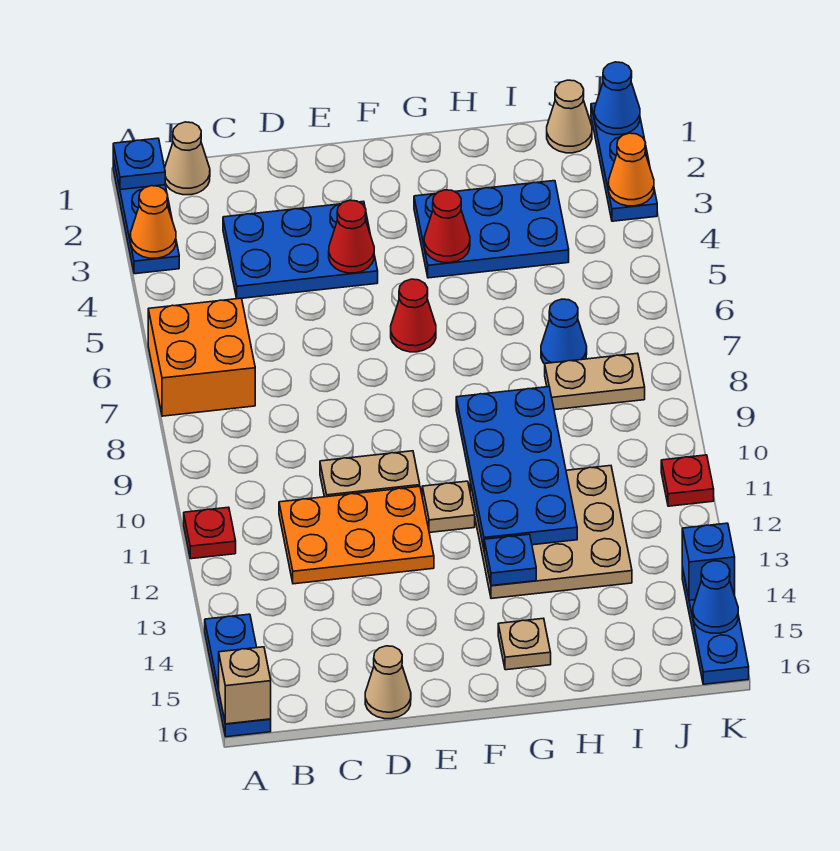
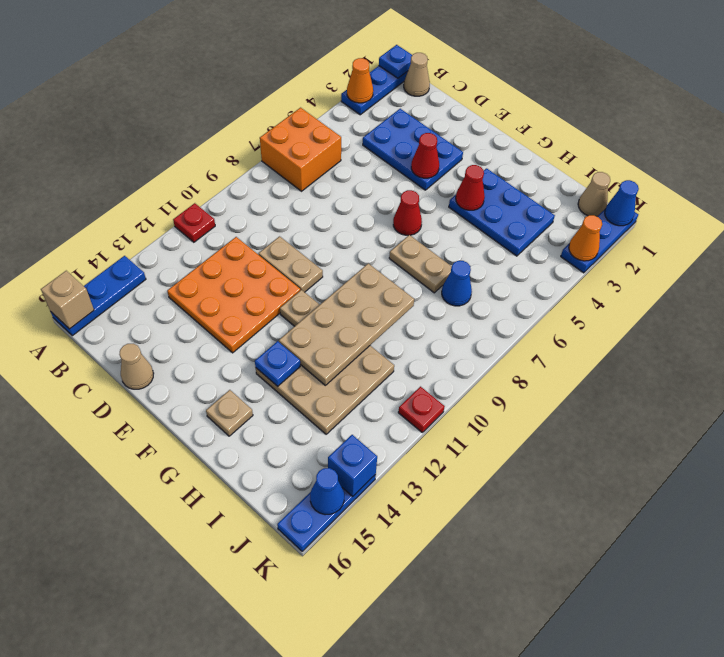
orange plate C11:E12 level 1 -> orange plate C11:E13 level 1
blue plate G9:H12 level 2 -> tan plate G9:H12 level 2
tan plate I8:J8 level 1 -> tan plate G7:H7 level 1

